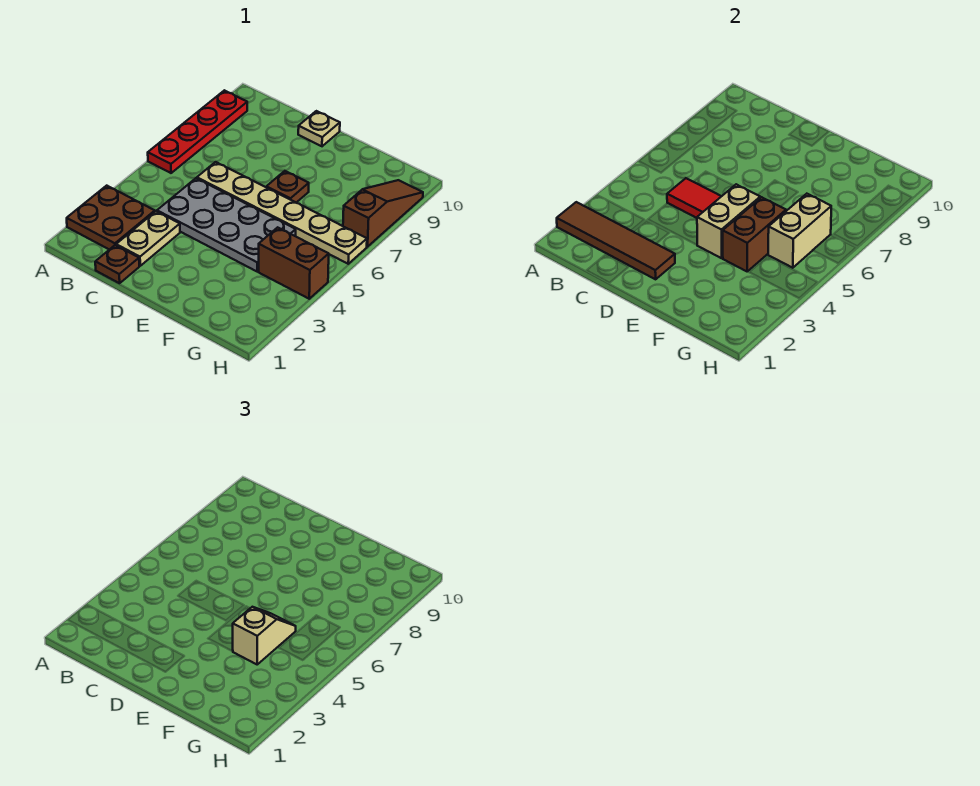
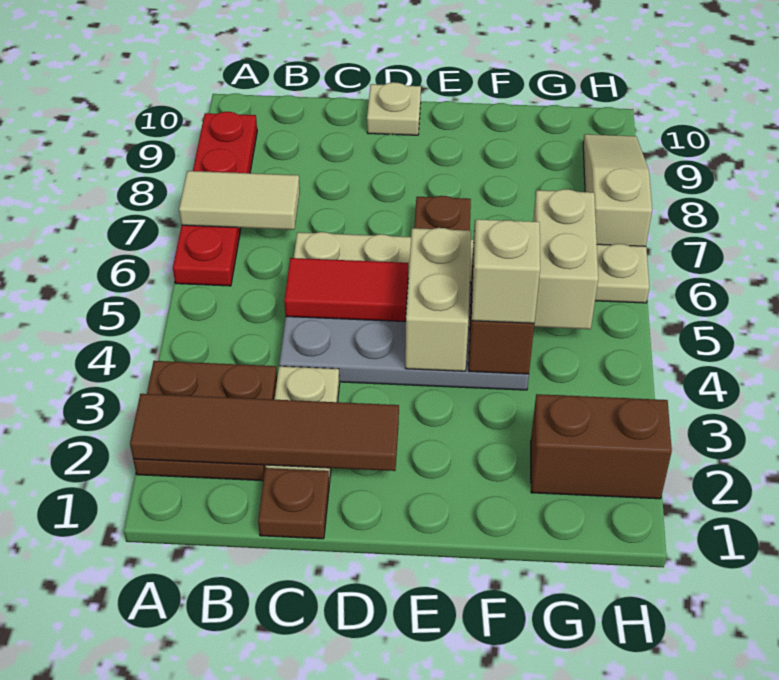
none -> tan tile A7:B7 level 2
brown brick G4:H4 level 1 -> brown brick G2:H2 level 1
brown slope H7:H9 level 1 top 7 -> tan slope H7:H9 level 1 top 7

